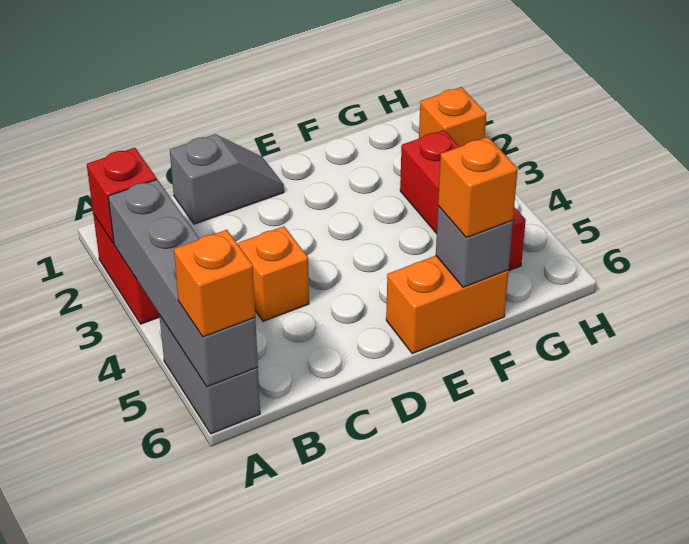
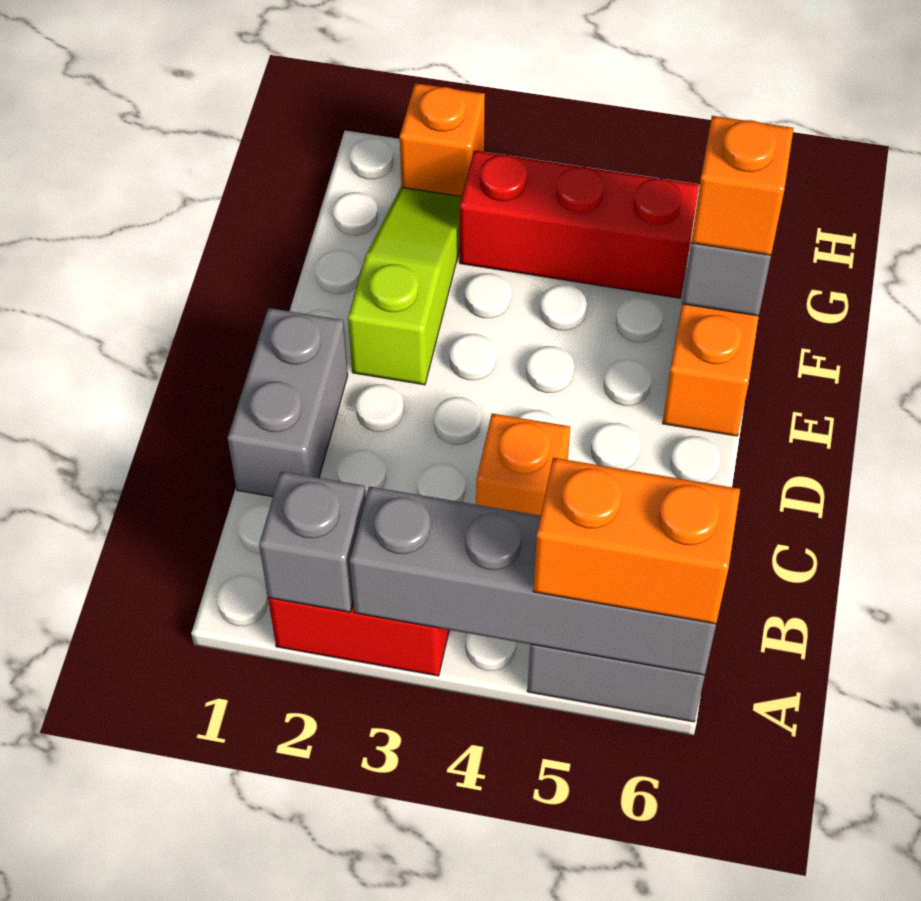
red brick A2 level 2 -> grey brick A2 level 2
orange brick A6 level 3 -> orange brick A5:A6 level 3
grey slope C1:D1 level 1 top C -> grey brick C1:D1 level 1
none -> lime slope E2:G2 level 1 top E

